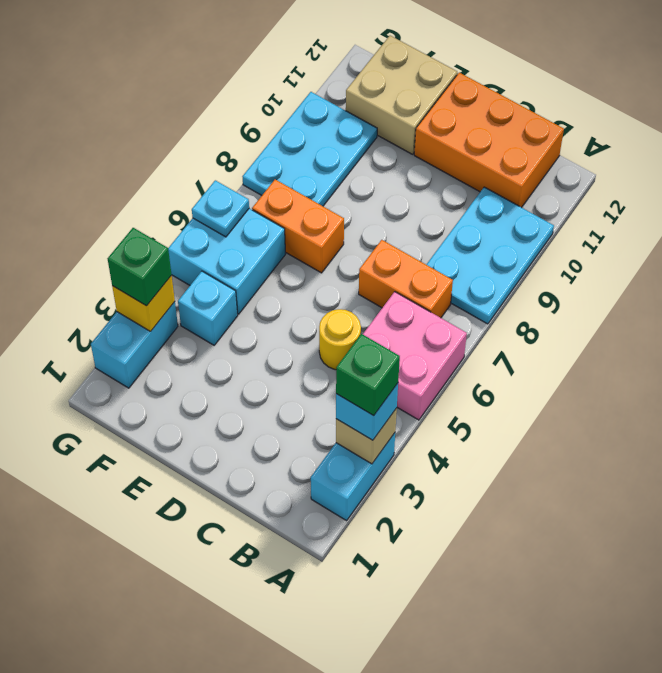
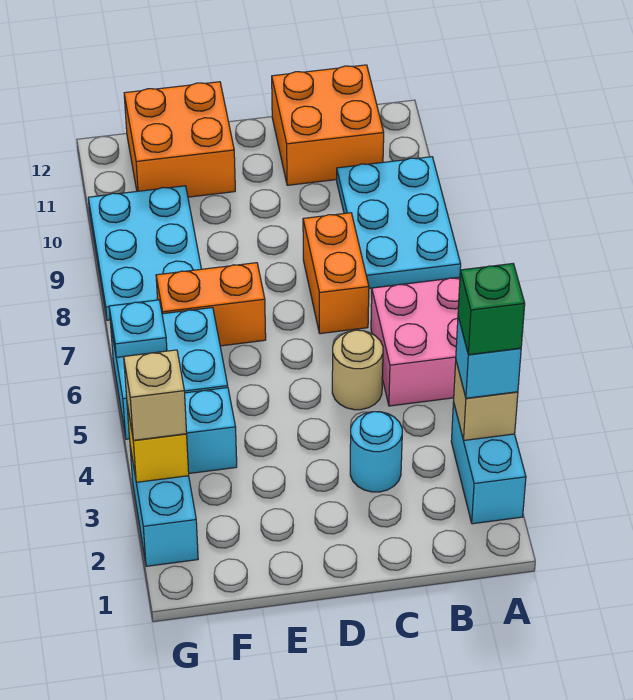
orange brick B7:C7 level 1 -> orange brick C7:C8 level 1
orange brick B11:D12 level 1 -> orange brick B11:C12 level 1
none -> cyan round brick C3 level 1
yellow round brick C5 level 1 -> tan round brick C5 level 1
tan brick E11:F12 level 1 -> orange brick E11:F12 level 1
green brick G3 level 3 -> tan brick G3 level 3

